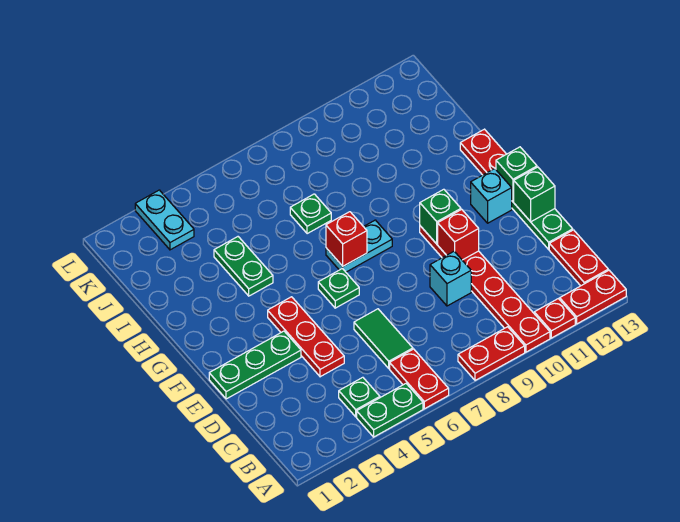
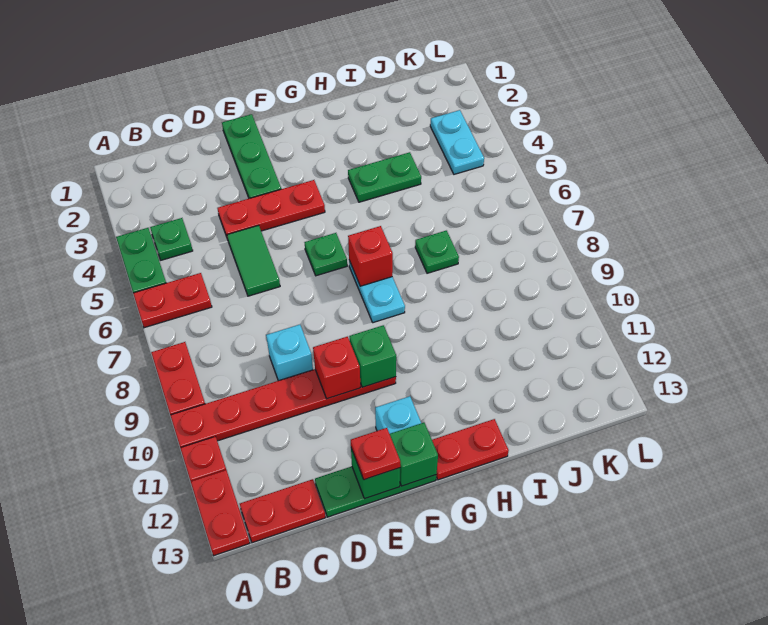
green tile C6:D6 level 1 -> green tile D5:D6 level 1
none -> red plate E13 level 3
cyan plate K3:L3 level 1 -> cyan plate K3:K4 level 1

